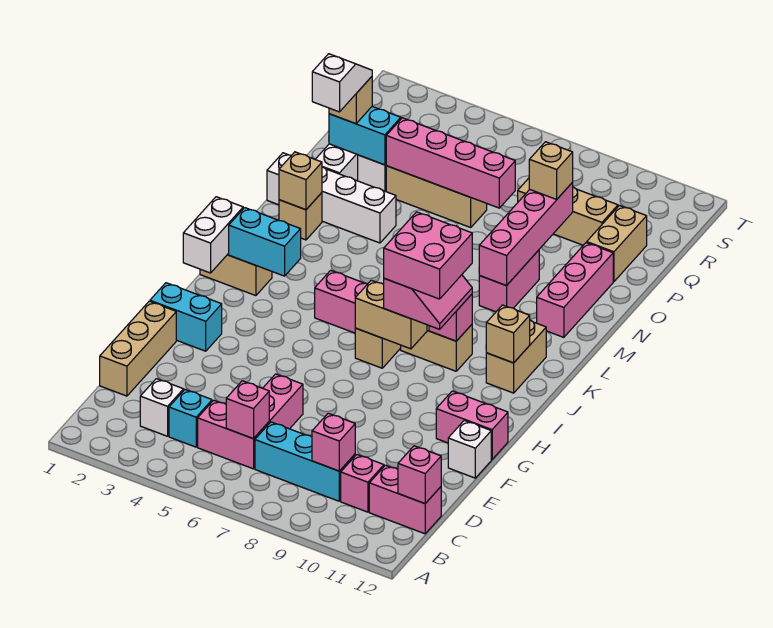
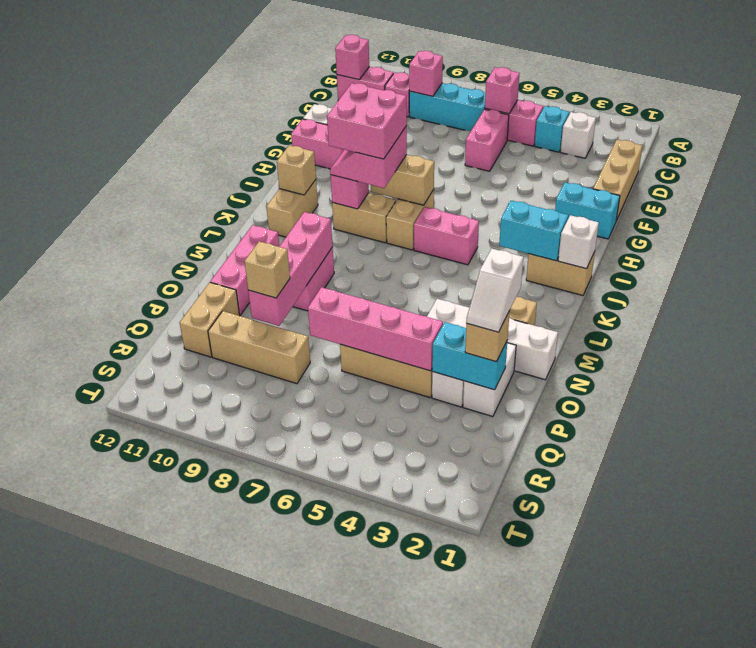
white brick I1:J1 level 2 -> white brick J1 level 2
tan brick M2 level 2 -> none

